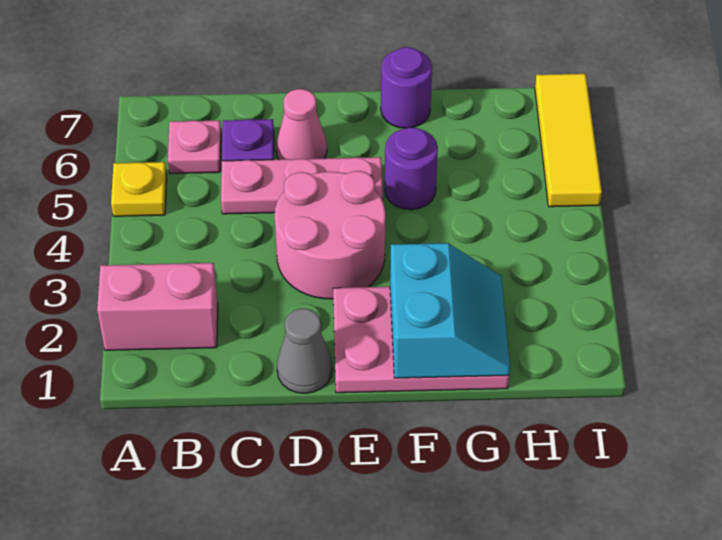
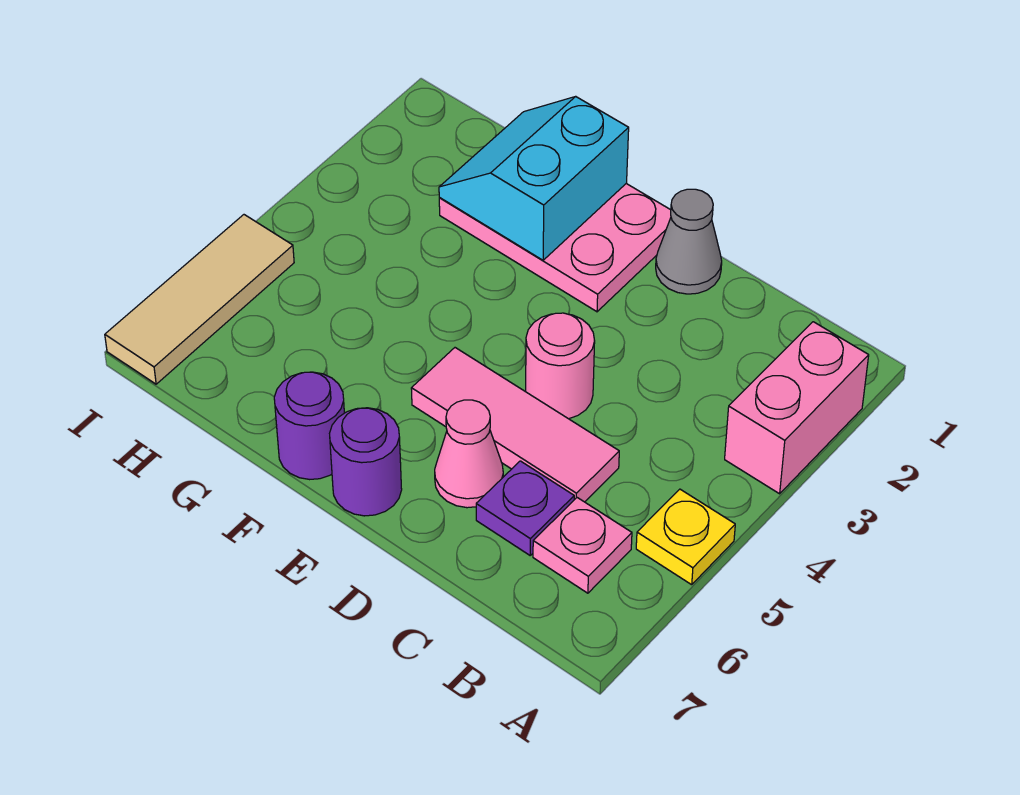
pink brick A2:B2 level 1 -> pink brick A2:A3 level 1
pink plate C5:E5 level 1 -> pink tile C5:E5 level 1
pink round brick D3:E4 level 1 -> pink round brick D4 level 1
purple round brick F5 level 1 -> purple round brick E7 level 1
yellow tile I5:I7 level 1 -> tan tile I5:I7 level 1

